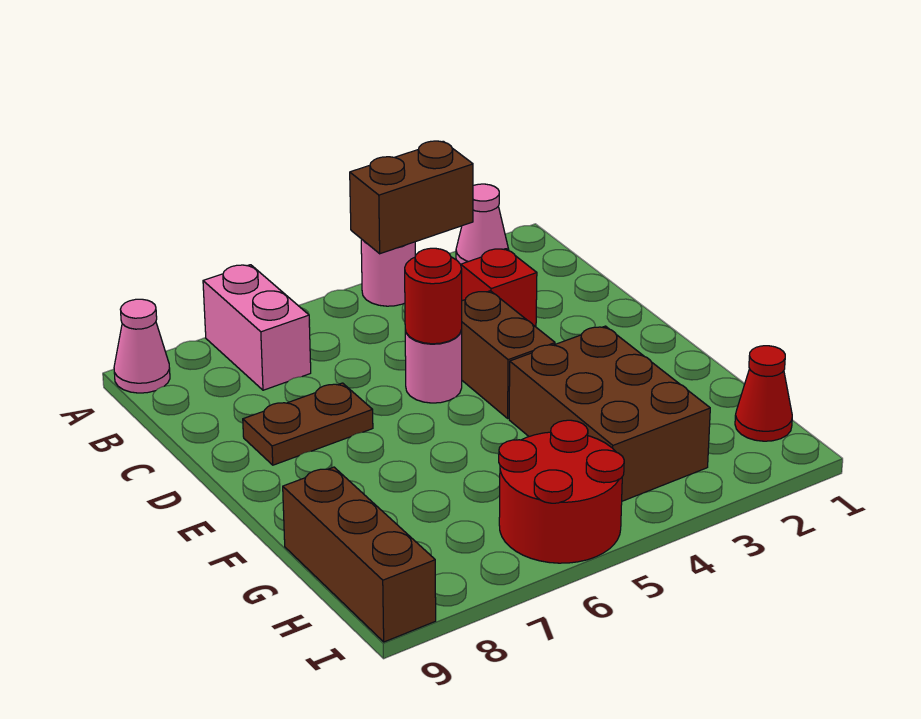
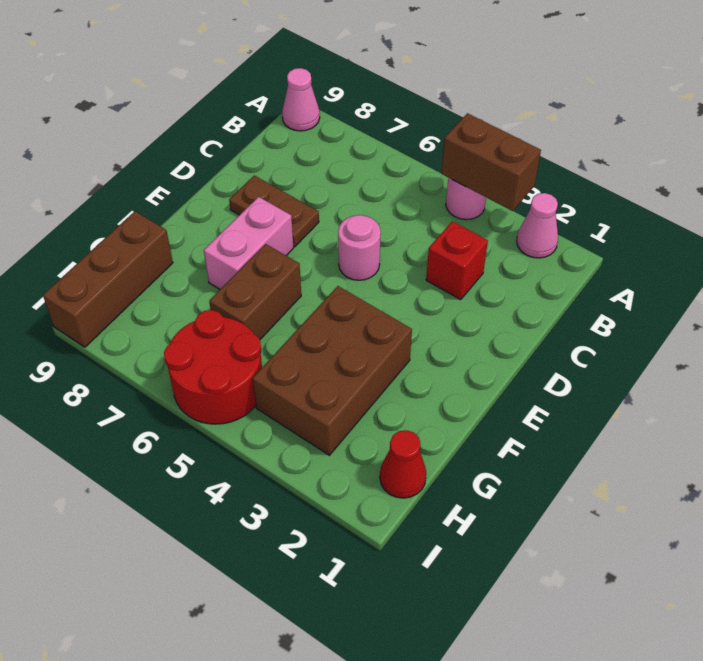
pink brick A7:B7 level 1 -> pink brick E7:F7 level 1
brown brick D4:E4 level 1 -> brown brick F6:G6 level 1
red round brick D5 level 2 -> none

